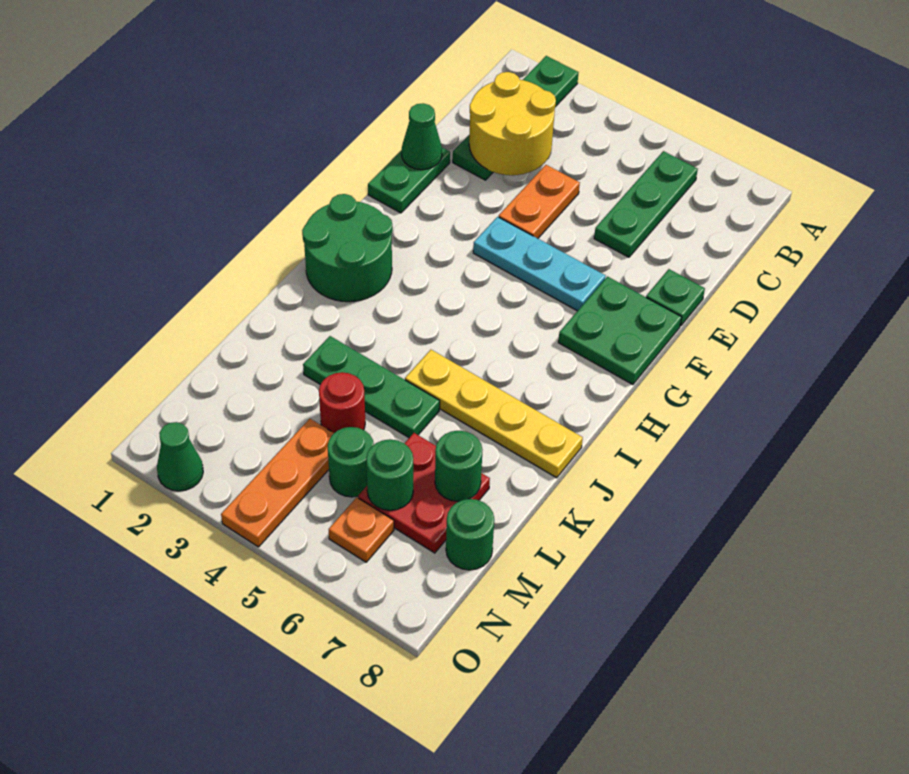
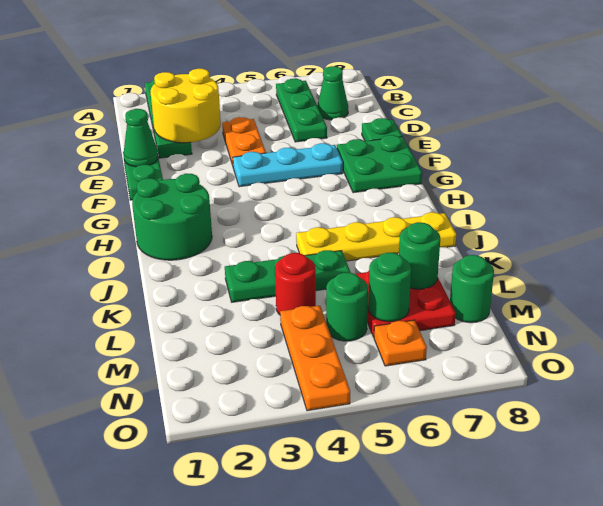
green cone O2 level 1 -> green cone C7 level 1

